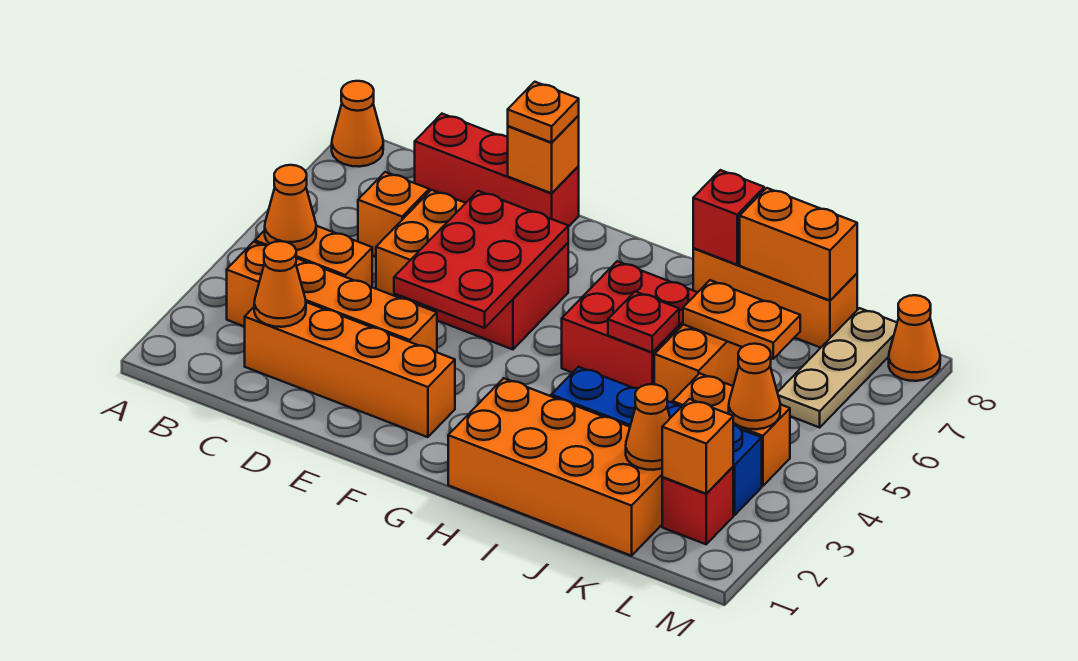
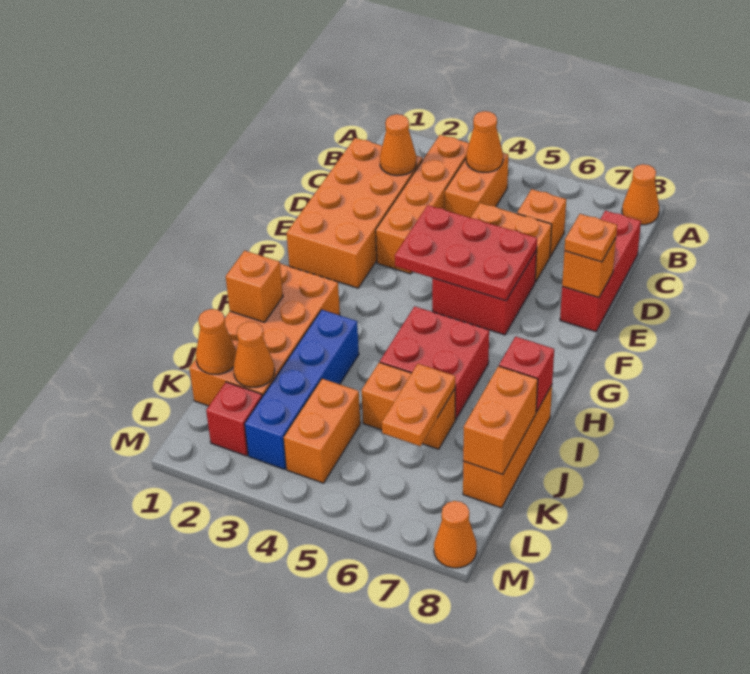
orange brick C2:F2 level 1 -> orange brick C1:F2 level 1
red plate I5 level 2 -> none
orange brick L2 level 2 -> orange brick I1 level 2
orange cone L4 level 2 -> orange cone K1 level 2
tan plate L6:L8 level 1 -> none

